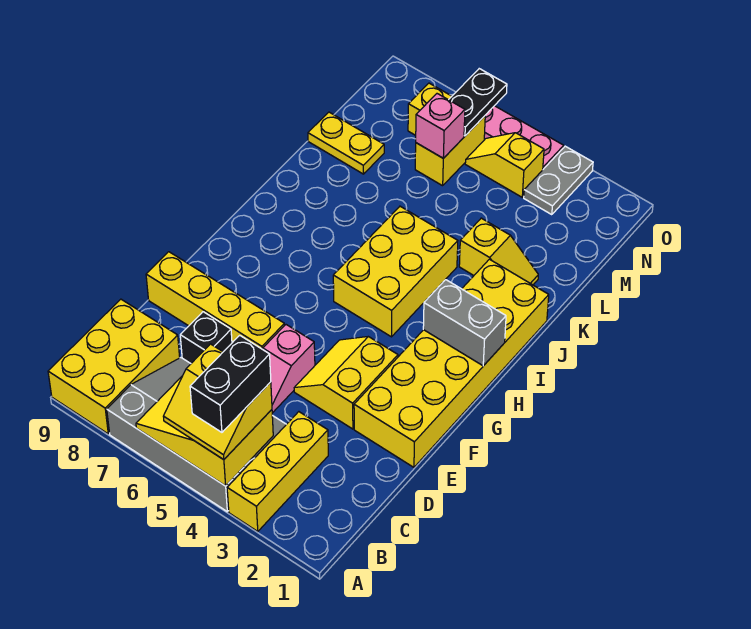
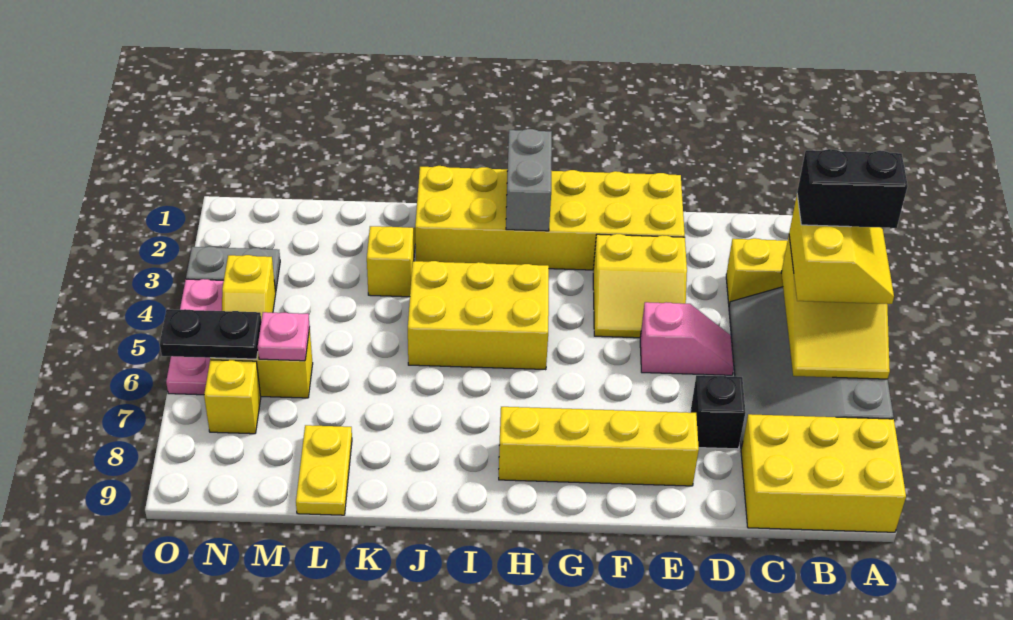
yellow brick E6:E9 level 1 -> yellow brick E8:H8 level 1
pink brick M6 level 2 -> pink plate M6 level 2

